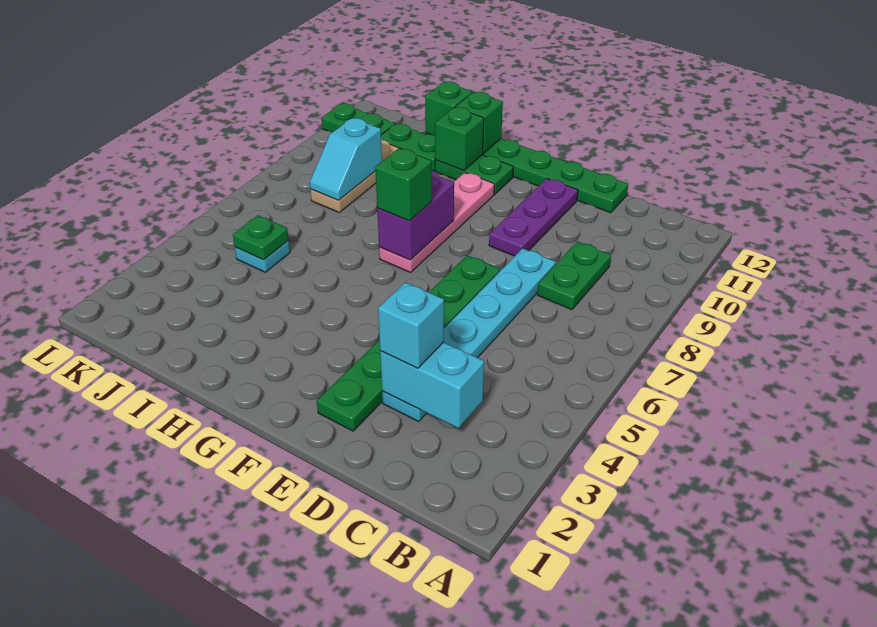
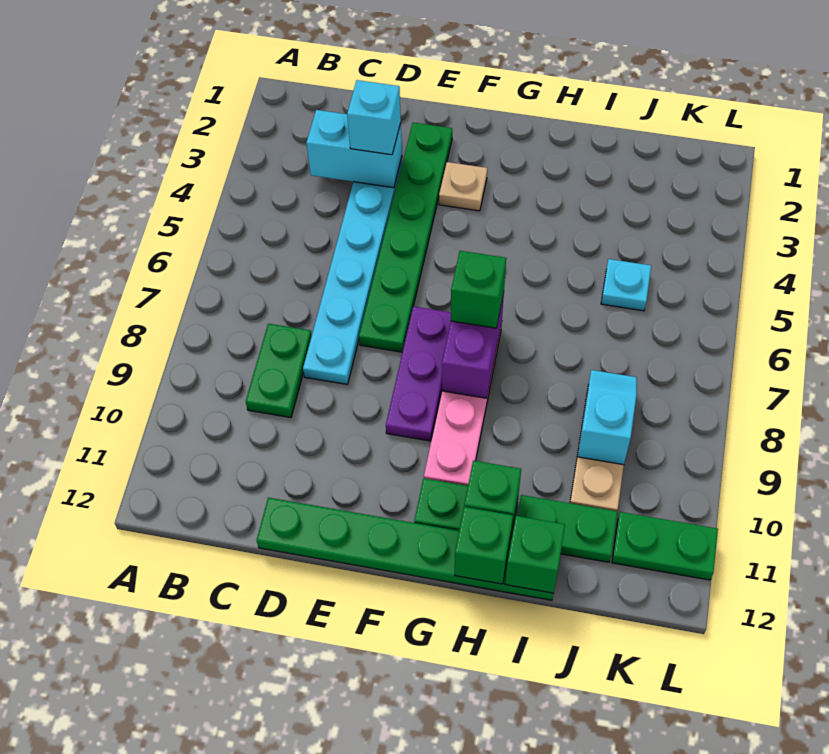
purple plate E9:E11 level 1 -> purple plate F7:F9 level 1
none -> tan plate F3 level 1
green plate J5 level 2 -> none

